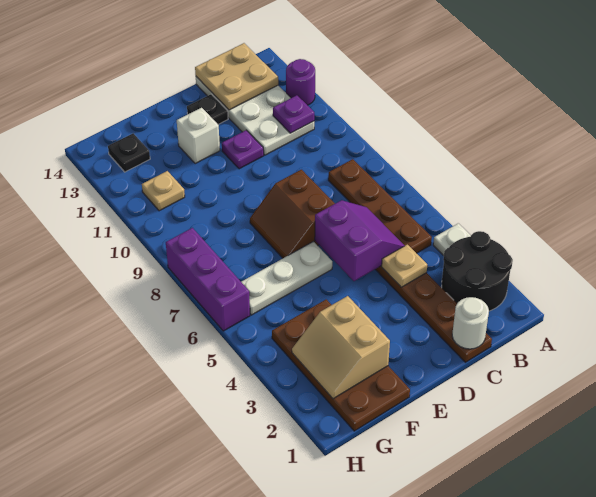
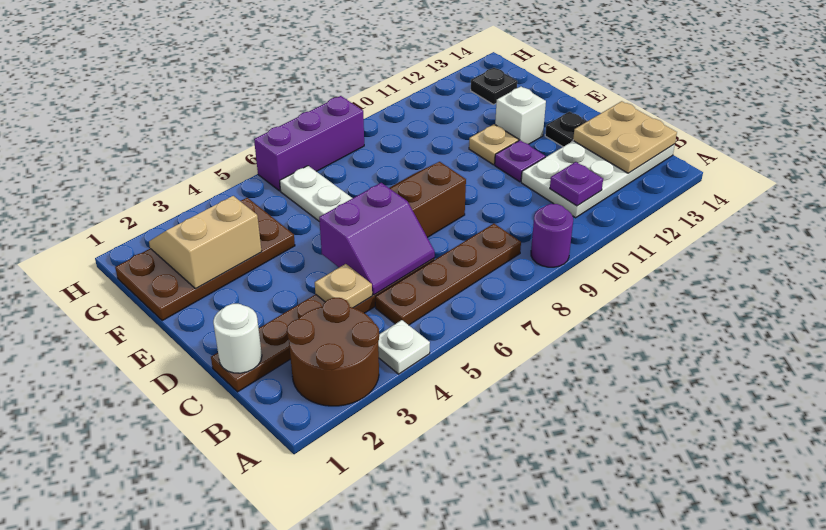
black round brick A2:B3 level 1 -> brown round brick A2:B3 level 1
purple round brick A12 level 1 -> purple round brick A9 level 1
tan plate G11 level 1 -> tan plate E11 level 1

